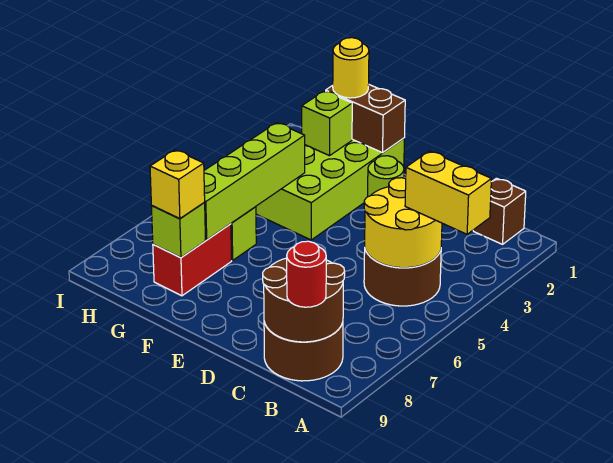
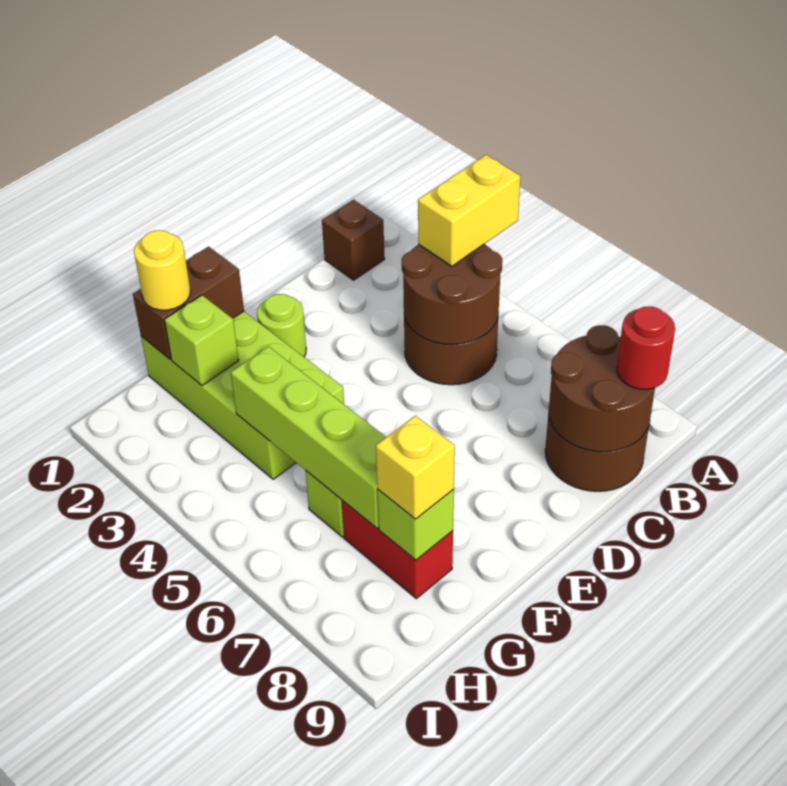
yellow round brick B4:C5 level 2 -> brown round brick B4:C5 level 2

